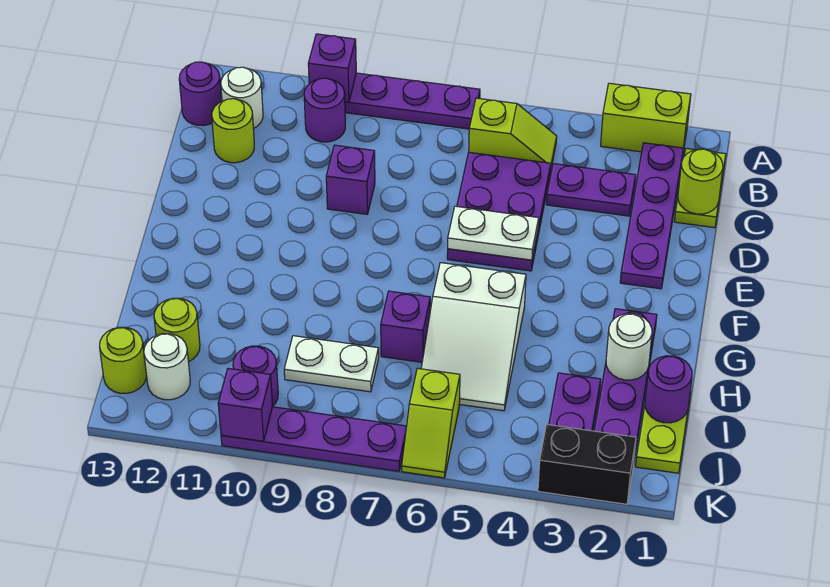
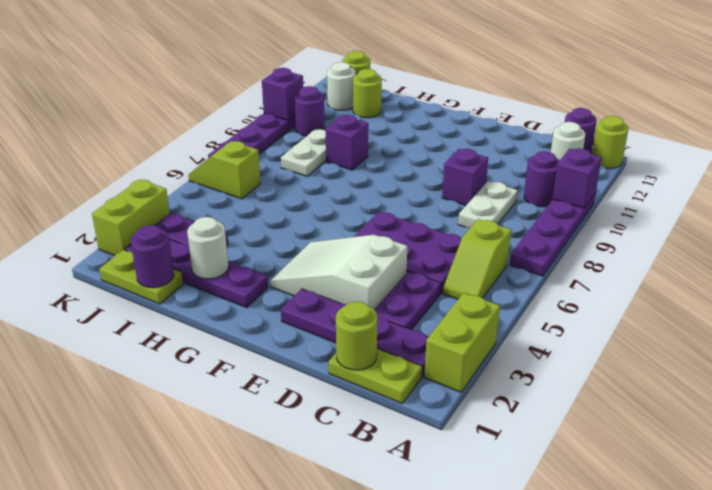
lime round brick C12 level 1 -> lime round brick A13 level 1
white plate E5:E6 level 2 -> white plate C8:C9 level 1
white slope G5:I6 level 1 top G -> white slope D3:F4 level 1 top D
purple brick H7 level 1 -> purple brick H9 level 1
black brick K2:K3 level 1 -> lime brick K2:K3 level 1

